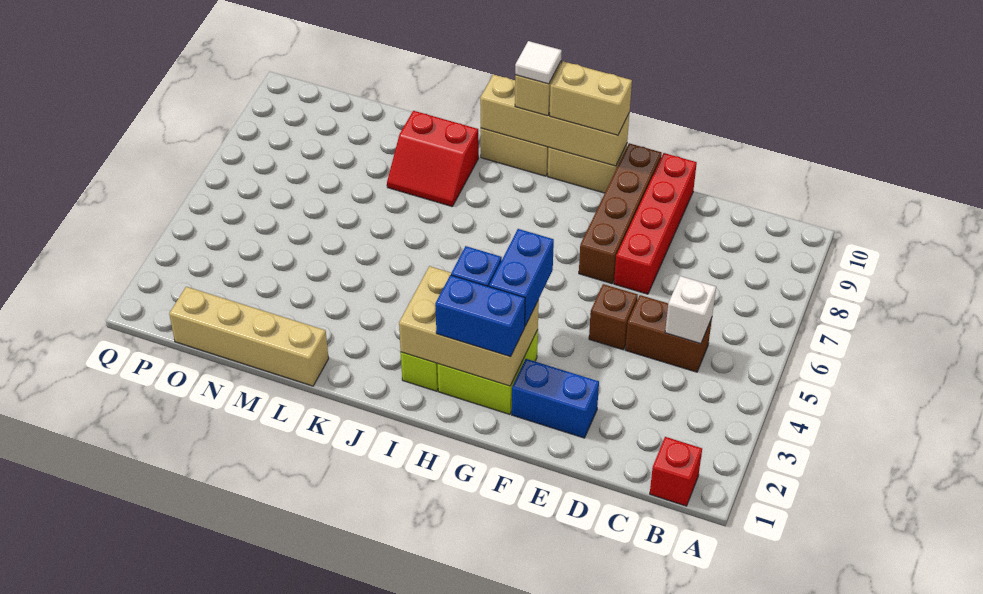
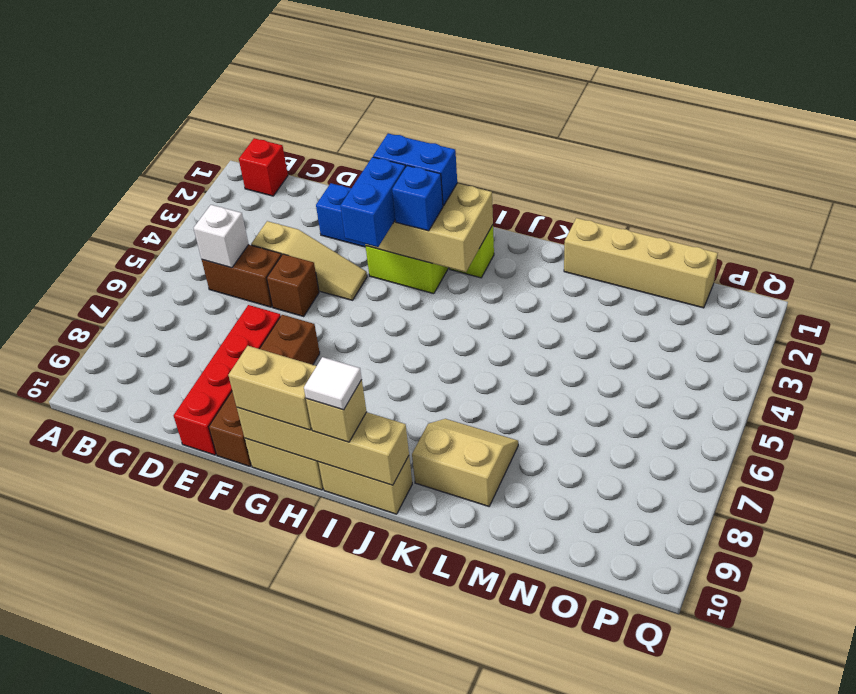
none -> tan slope D4:F4 level 1 top D
red slope K8:L9 level 1 top 9 -> tan slope K8:L9 level 1 top 9

